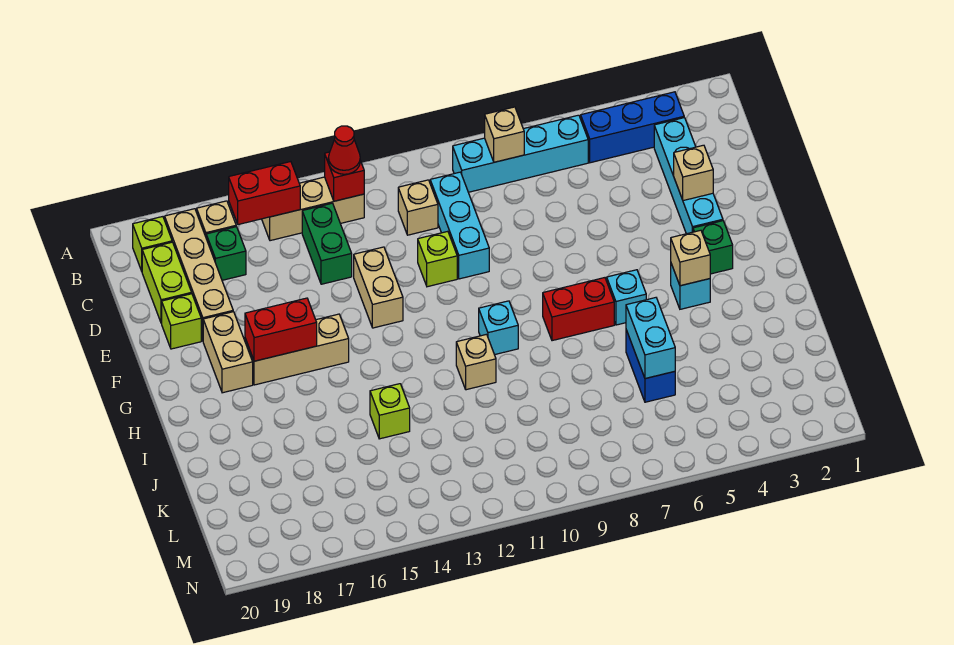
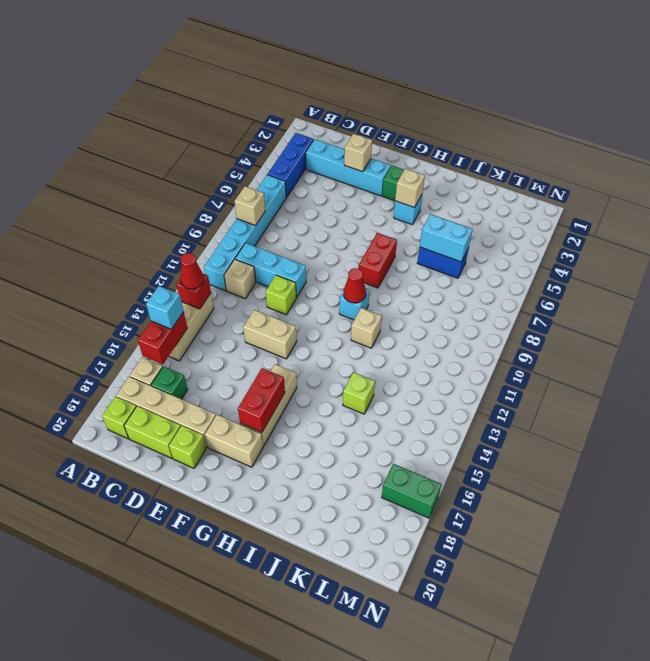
cyan brick B6:B9 level 1 -> cyan brick B6:B11 level 1
green brick C14:D14 level 1 -> green brick M17:N17 level 1
cyan brick H6 level 1 -> cyan brick B15 level 3
none -> red cone H10 level 2

